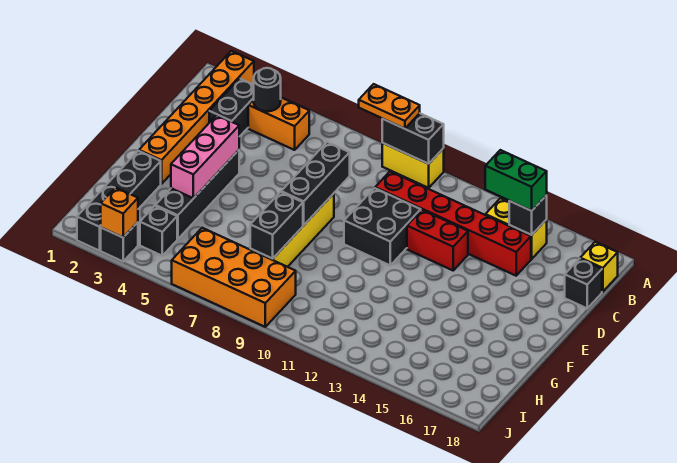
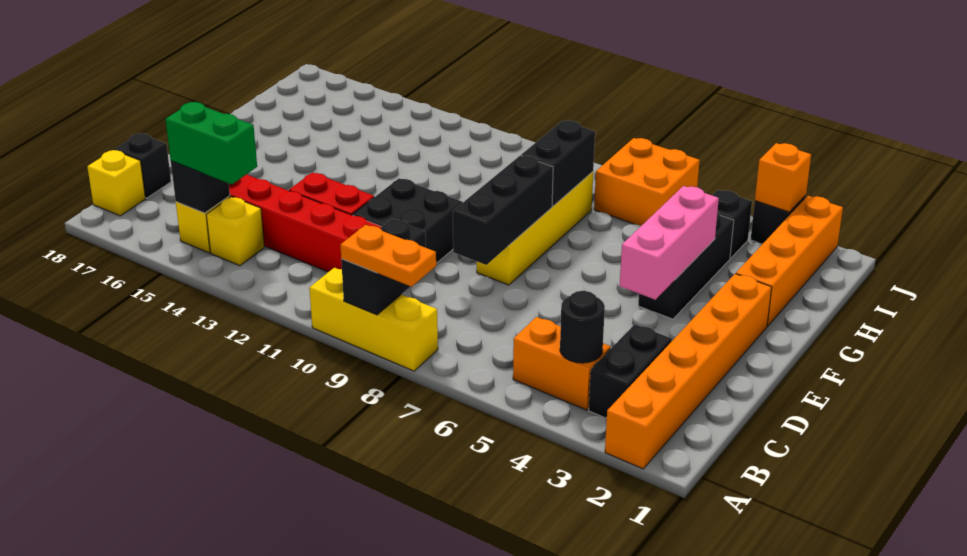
yellow brick A9:A10 level 1 -> yellow brick A8:A10 level 1
black brick A9:A10 level 2 -> black brick A9:B9 level 2
black brick E4:H4 level 1 -> black brick F4:H4 level 1
black brick G2:J2 level 1 -> orange brick G2:J2 level 1
orange brick I6:J9 level 1 -> orange brick I6:J7 level 1

